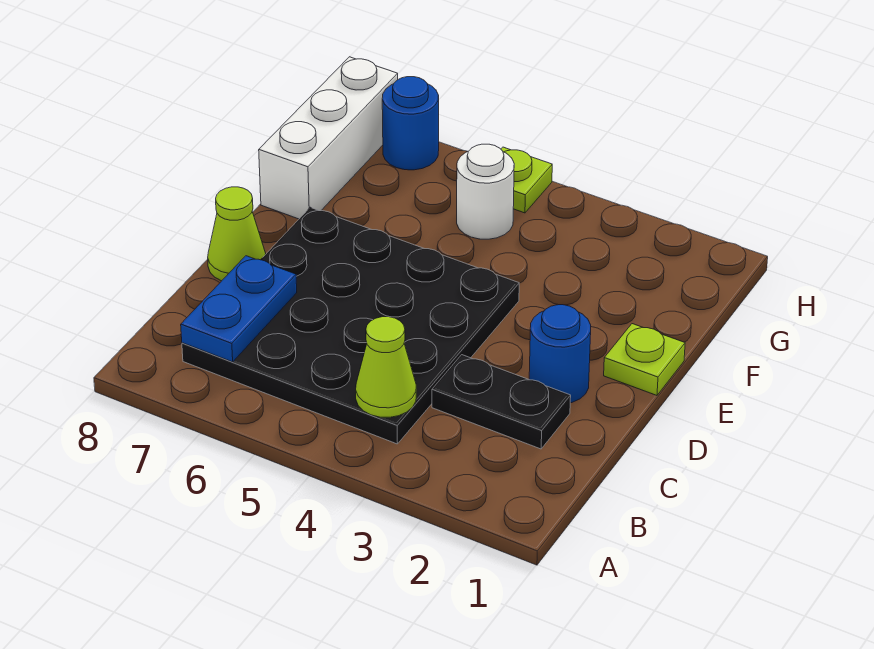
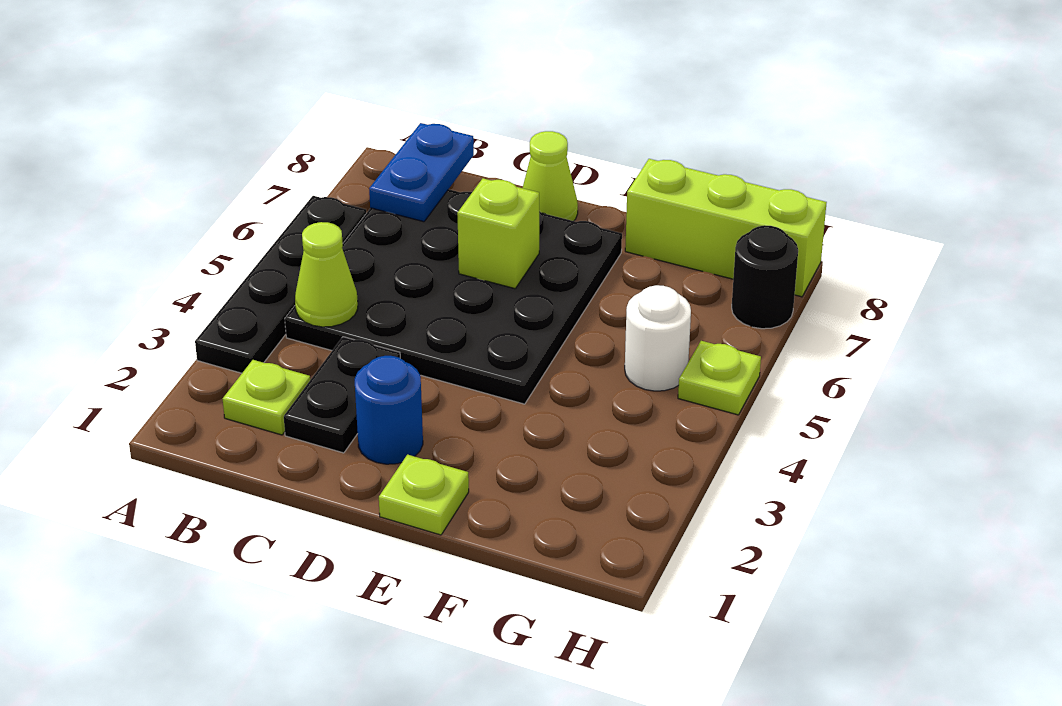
none -> black plate A3:A6 level 1
none -> lime plate B2 level 1
blue plate B7:C7 level 2 -> blue plate B7:B8 level 2
none -> lime brick D6 level 2
white brick F8:H8 level 1 -> lime brick F8:H8 level 1
blue round brick H7 level 1 -> black round brick H7 level 1

